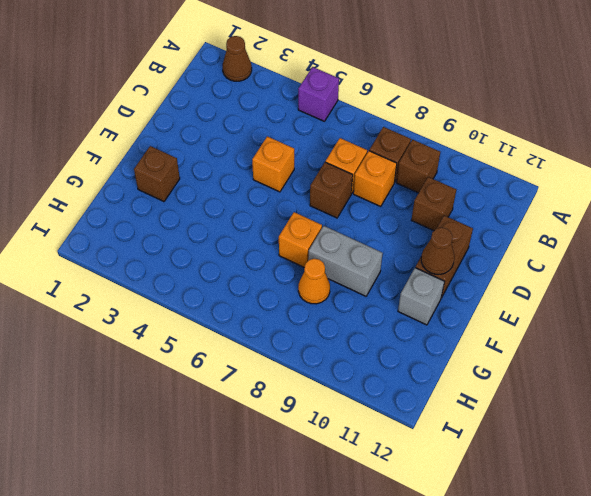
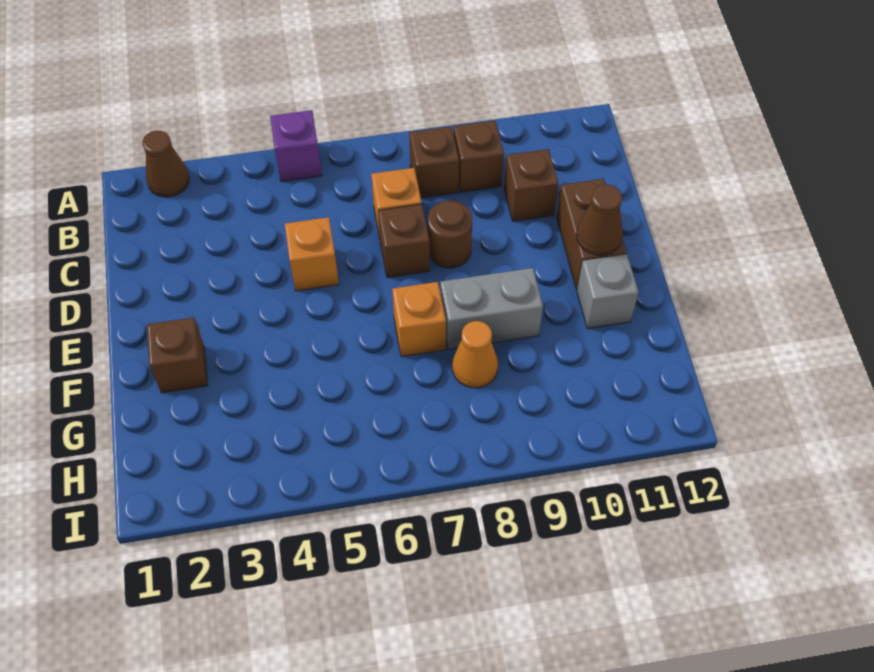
orange brick C8 level 1 -> none
none -> brown round brick D8 level 1

